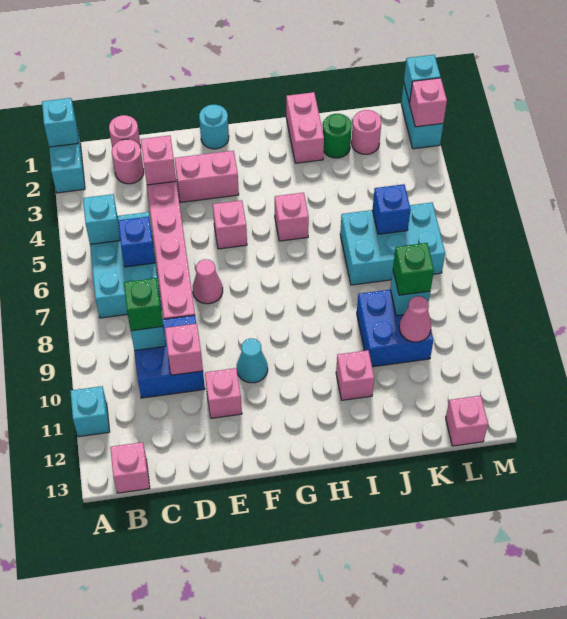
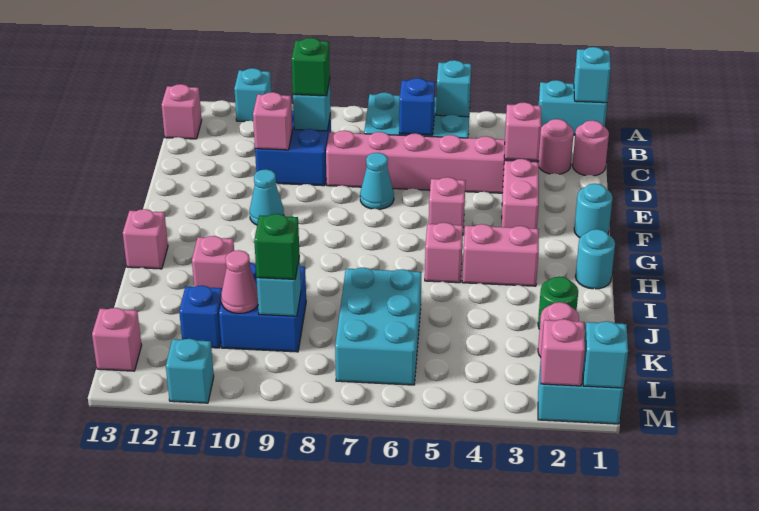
pink cone E7 level 1 -> cyan cone E7 level 1
pink brick E11 level 1 -> pink brick H13 level 1
none -> cyan round brick H1 level 1
pink brick I1:I2 level 1 -> pink brick H3:H4 level 1
blue brick K6 level 2 -> blue brick K11 level 1
none -> cyan brick M11 level 1

